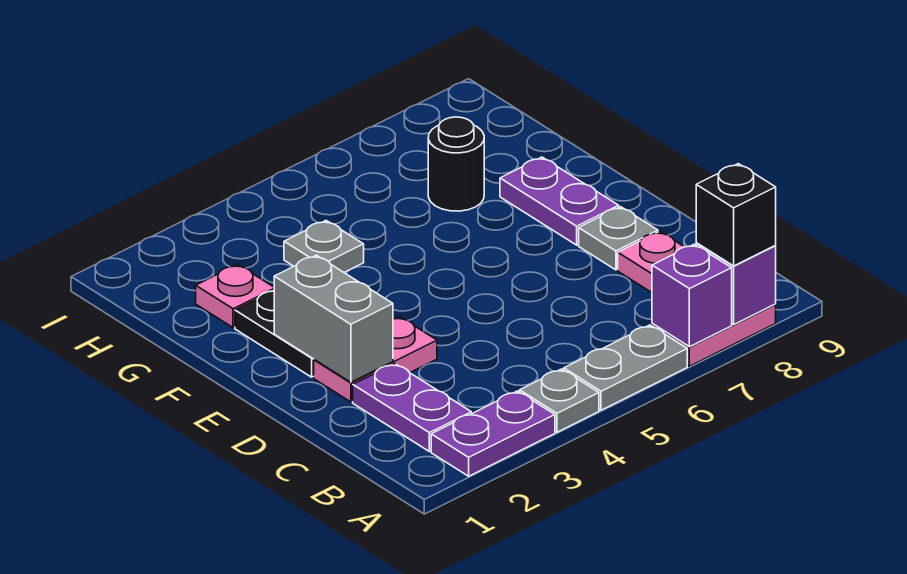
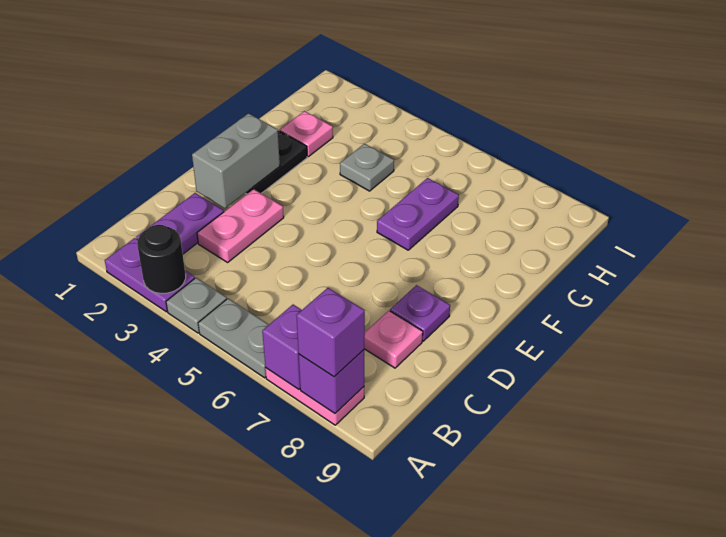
black brick A8 level 3 -> purple brick A8 level 3
pink plate D2:D3 level 1 -> pink plate C3:D3 level 1
grey plate D8 level 1 -> purple plate D8 level 1
purple plate E8:F8 level 1 -> purple plate F6:G6 level 1
black round brick G7 level 1 -> black round brick A3 level 2

